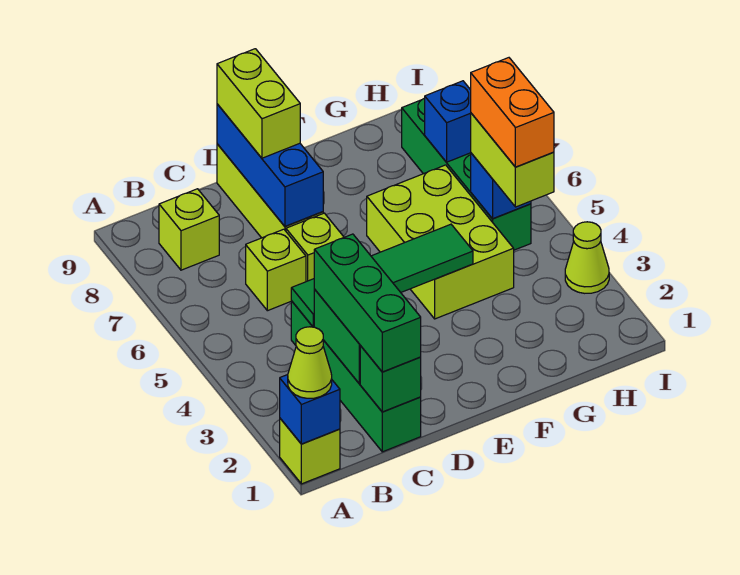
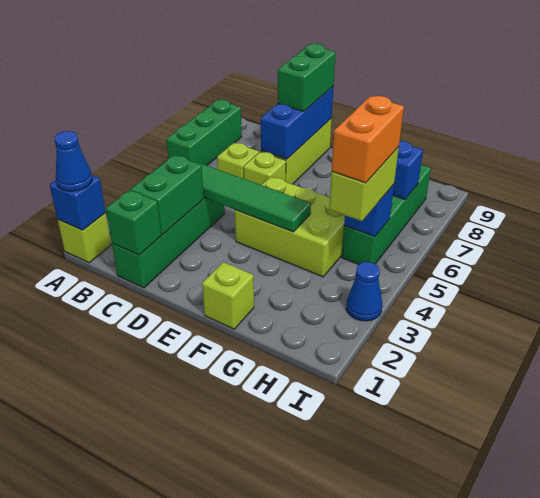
lime cone A1 level 3 -> blue cone A1 level 3
lime brick B8 level 1 -> lime brick F1 level 1
green brick C1:C3 level 3 -> green brick A6:A8 level 1
lime brick D8:D9 level 3 -> green brick D8:D9 level 3
lime brick F4:G6 level 1 -> lime brick E4:G5 level 1
lime cone I3 level 1 -> blue cone I3 level 1

